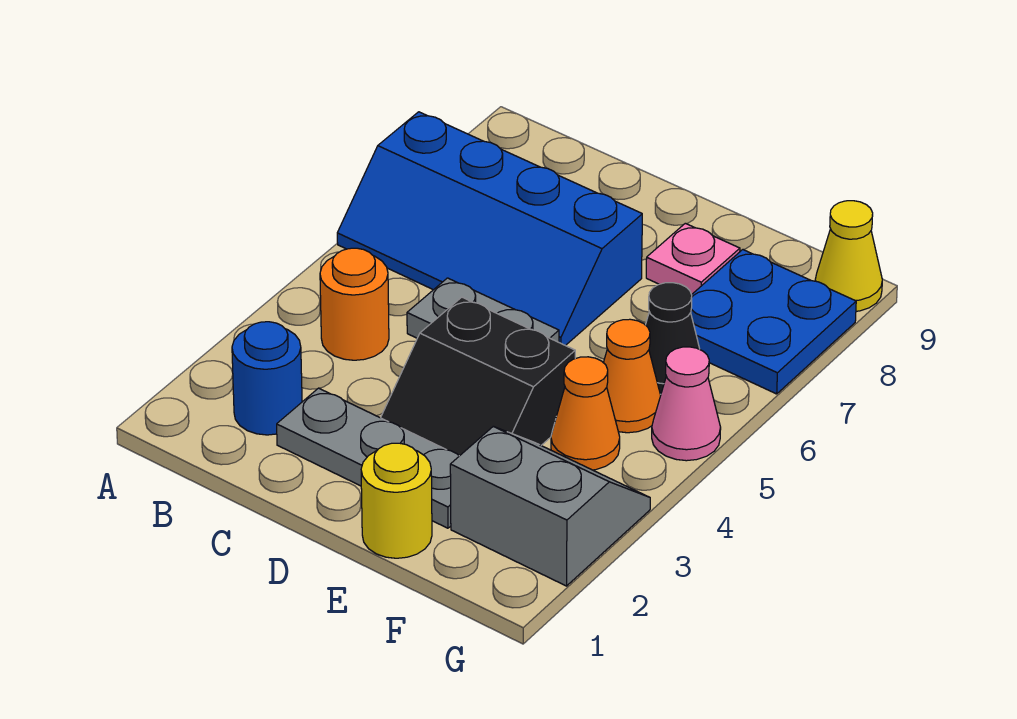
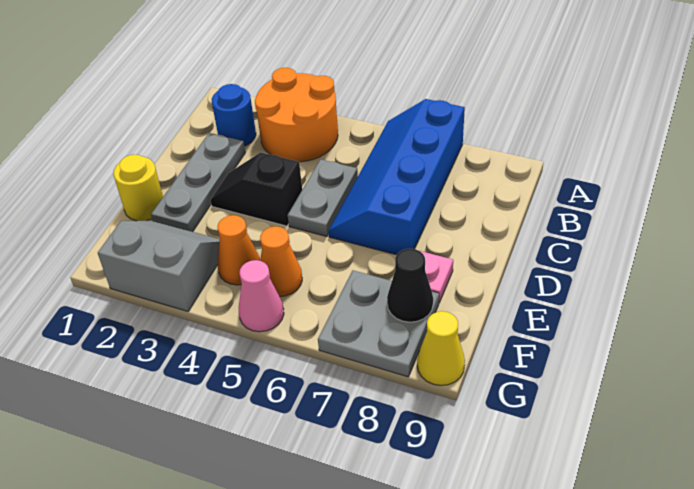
orange round brick B4 level 1 -> orange round brick A3:B4 level 1
black slope D3:E4 level 1 top 4 -> black slope D3:D4 level 1 top 4
grey slope F2:G3 level 1 top 2 -> grey slope F2:G3 level 1 top G
black cone F6 level 1 -> black cone F8 level 2
blue plate F7:G8 level 1 -> grey plate F7:G8 level 1

